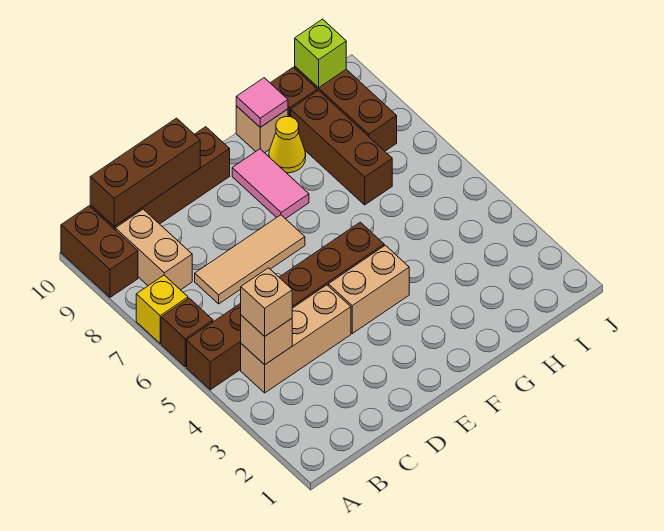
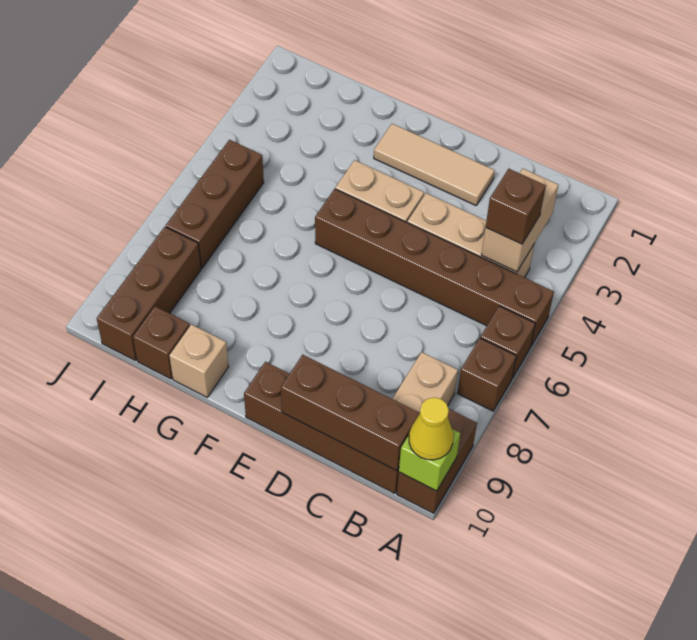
yellow brick A7 level 1 -> brown brick A7 level 1
tan brick B4 level 2 -> tan brick B3:B4 level 2
tan brick B4 level 3 -> brown brick B4 level 3
tan tile C7:E7 level 1 -> tan tile D2:F2 level 1
pink tile F8:F9 level 1 -> none
yellow cone G9 level 1 -> yellow cone A10 level 3
pink tile G10 level 2 -> none
brown brick H7:H9 level 1 -> brown brick I5:I7 level 1
lime brick I10 level 2 -> lime brick A10 level 2

